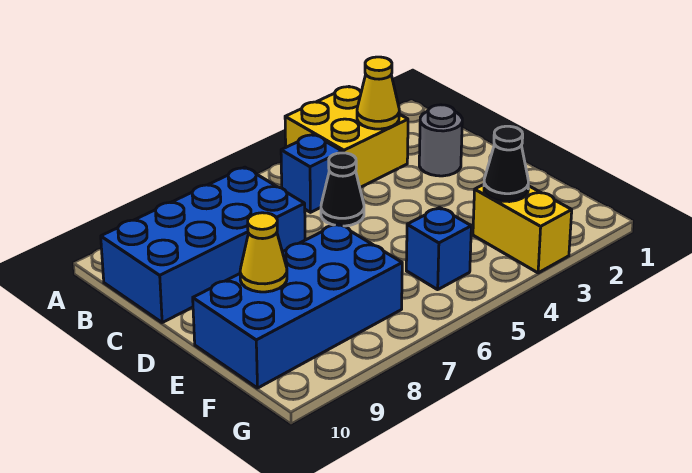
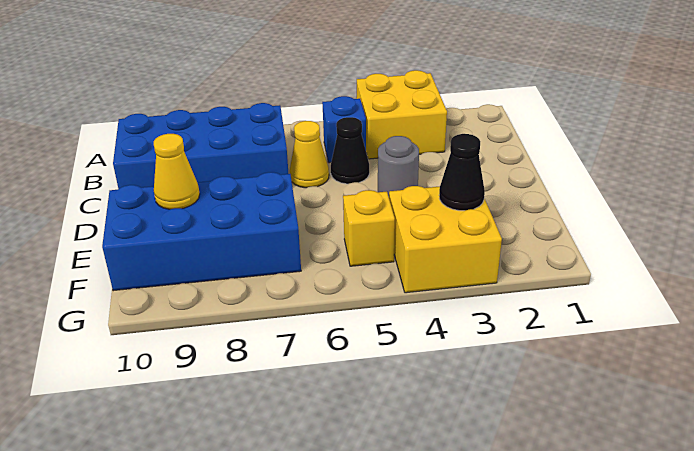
yellow cone B3 level 2 -> yellow cone C6 level 1
grey round brick C2 level 1 -> grey round brick D4 level 1
yellow brick F3:G3 level 1 -> yellow brick F3:G4 level 1
blue brick F5 level 1 -> yellow brick F5 level 1

